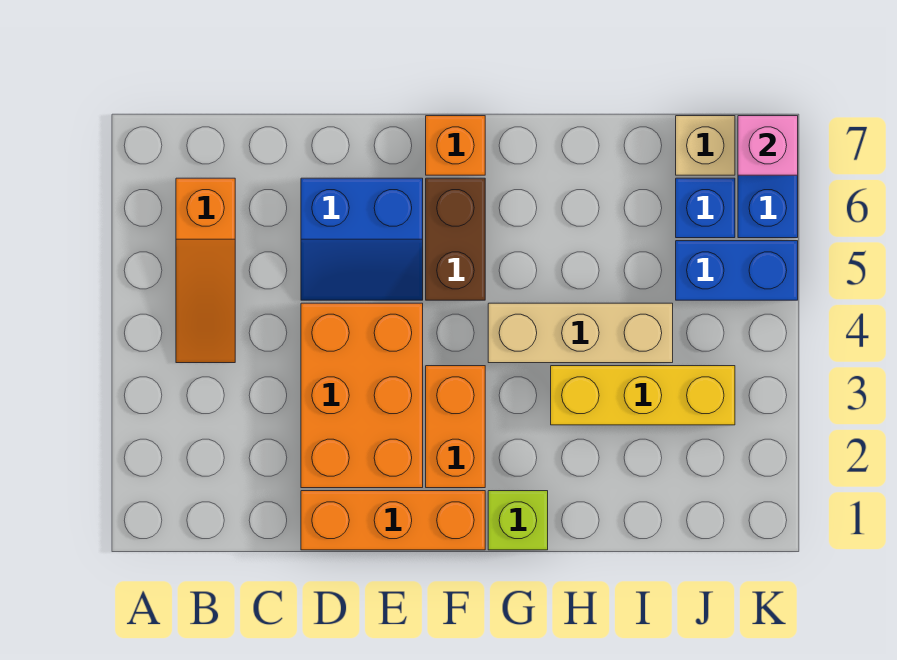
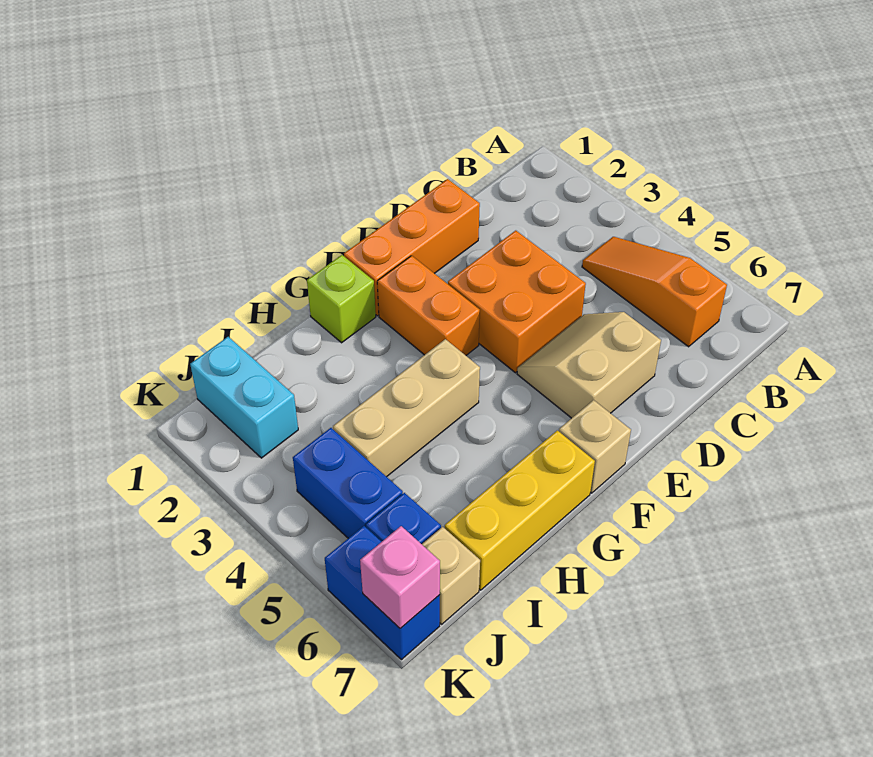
orange brick D2:E4 level 1 -> orange brick D3:E4 level 1
blue slope D5:E6 level 1 top 6 -> tan slope D5:E6 level 1 top 6
brown brick F5:F6 level 1 -> none
orange brick F7 level 1 -> tan brick F7 level 1
yellow brick H3:J3 level 1 -> yellow brick G7:I7 level 1
none -> cyan brick J1:J2 level 1
blue brick J5:K5 level 1 -> blue brick J4:J5 level 1

